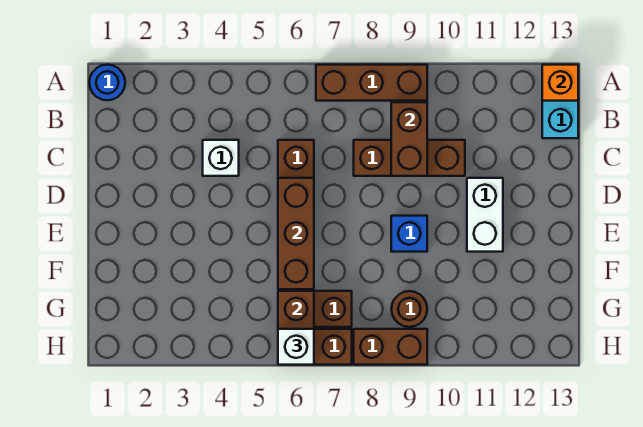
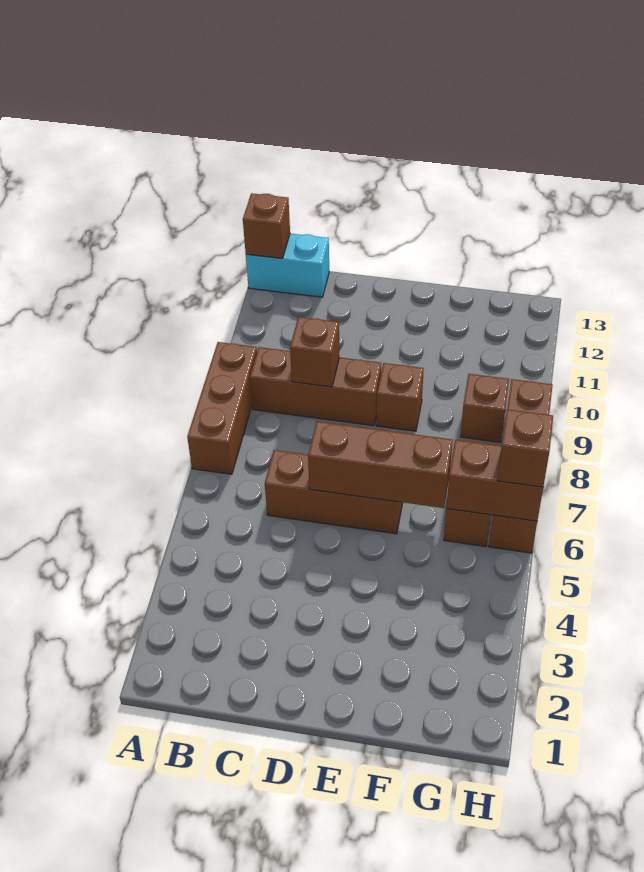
blue round brick A1 level 1 -> none
orange brick A13 level 2 -> brown brick A13 level 2
brown brick B9:C9 level 2 -> brown brick C9 level 2
white brick C4 level 1 -> none
brown brick C8:C10 level 1 -> brown brick B9:D9 level 1
white brick D11:E11 level 1 -> none
blue brick E9 level 1 -> brown brick E9 level 1
brown round brick G9 level 1 -> brown brick G9 level 1
white brick H6 level 3 -> brown brick H6 level 3

